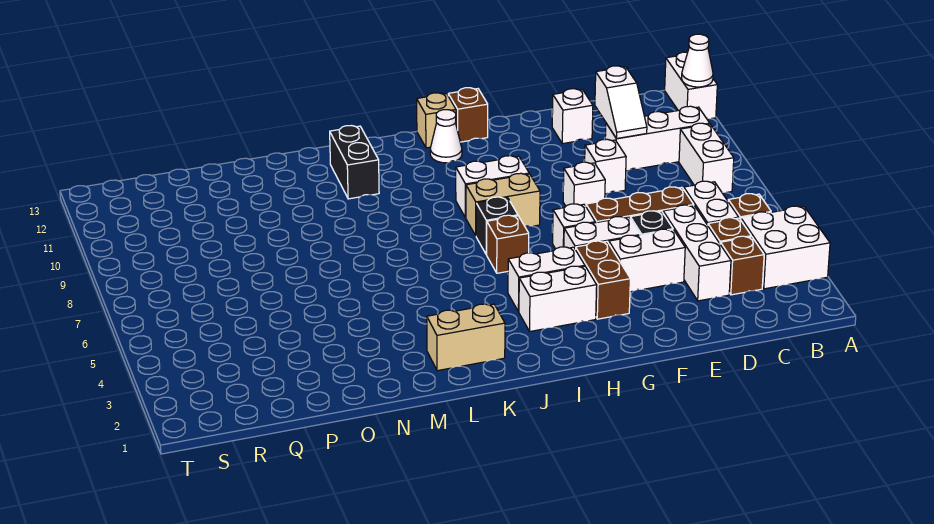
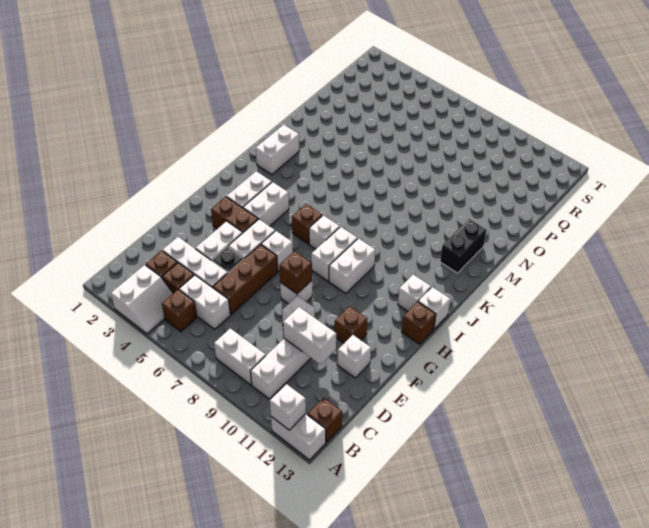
white brick A3:B4 level 1 -> white slope A3:B4 level 1 top 3
white cone A12 level 2 -> white brick A12 level 2
none -> brown brick B13 level 1
white slope D10:D11 level 2 top 11 -> white brick D10:D11 level 2
none -> brown brick F8 level 2
none -> brown brick F11 level 1
tan brick H8:I8 level 1 -> white brick H8:I8 level 1
black brick I7 level 1 -> white brick I7 level 1
white cone I12 level 1 -> white brick I12 level 1
tan brick I13 level 1 -> white brick I13 level 1
tan brick K2:L2 level 1 -> white brick K2:L2 level 1
black brick L11:L12 level 1 -> black brick L12:M12 level 1

